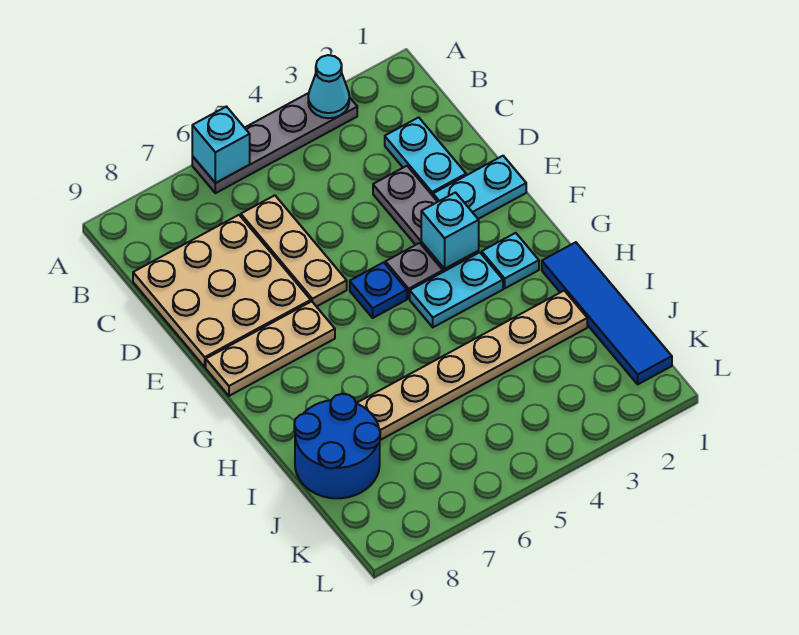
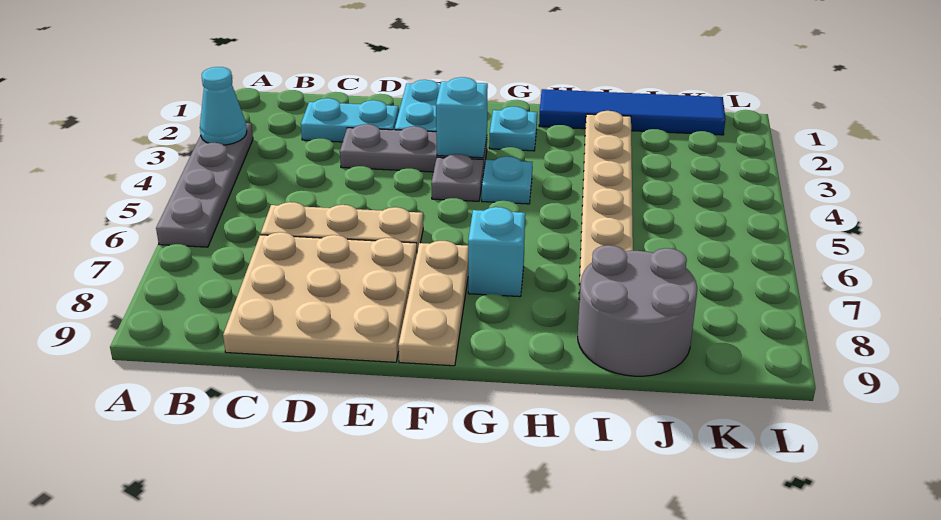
cyan brick A6 level 2 -> cyan brick G7 level 1
blue plate F5 level 1 -> none
cyan plate G3:G4 level 1 -> cyan plate G4 level 1
blue round brick I8:J9 level 1 -> grey round brick I8:J9 level 1

